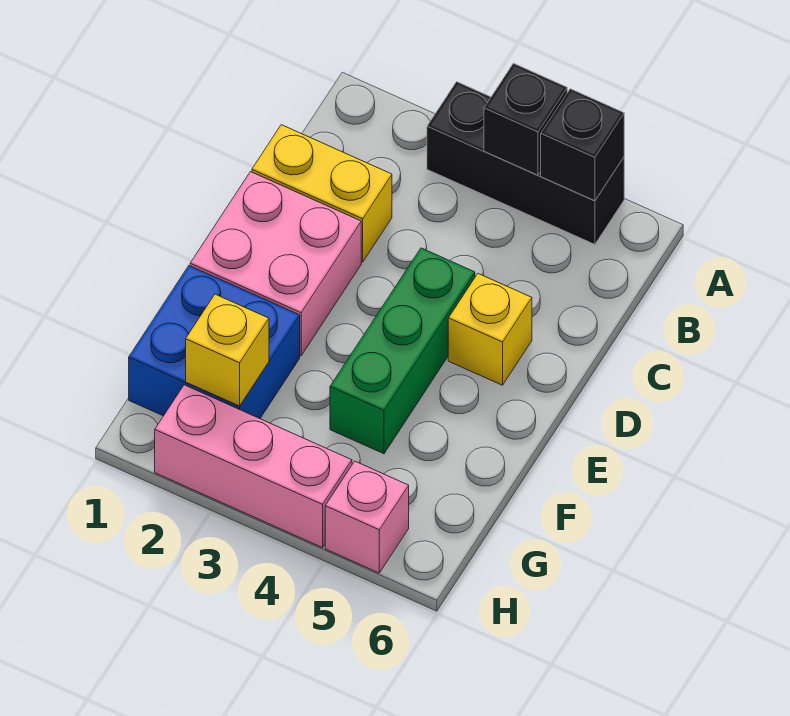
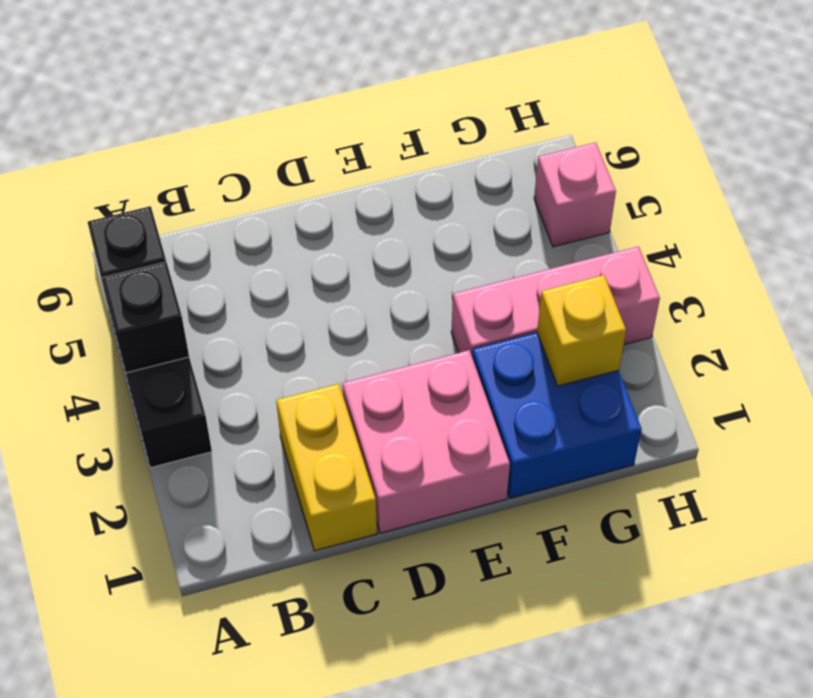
green brick D4:F4 level 1 -> none
yellow brick D5 level 1 -> none
pink brick H2:H4 level 1 -> pink brick F3:H3 level 1

